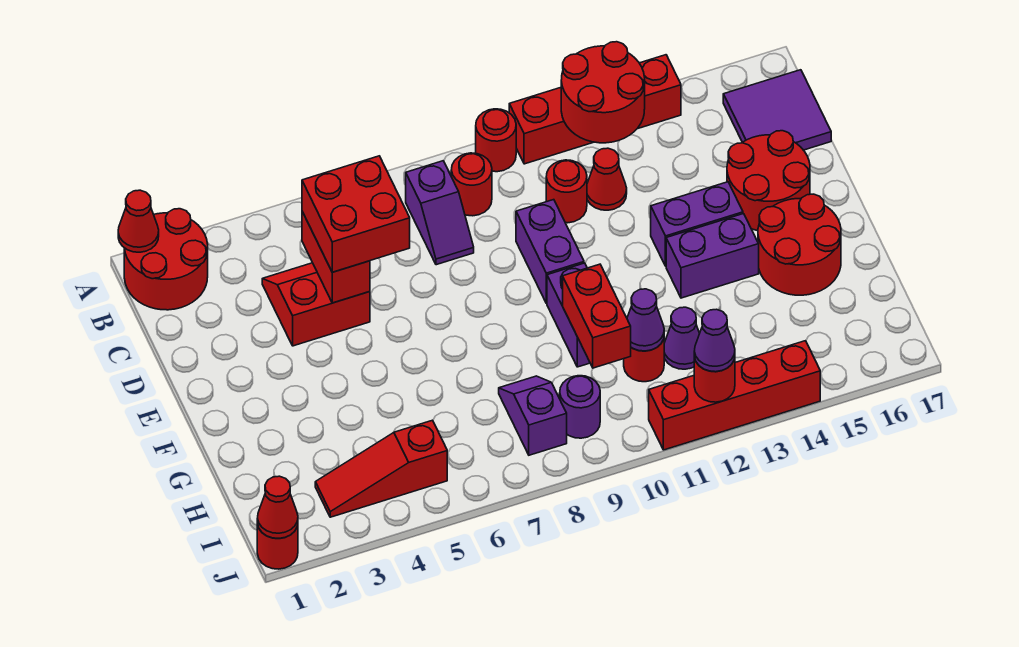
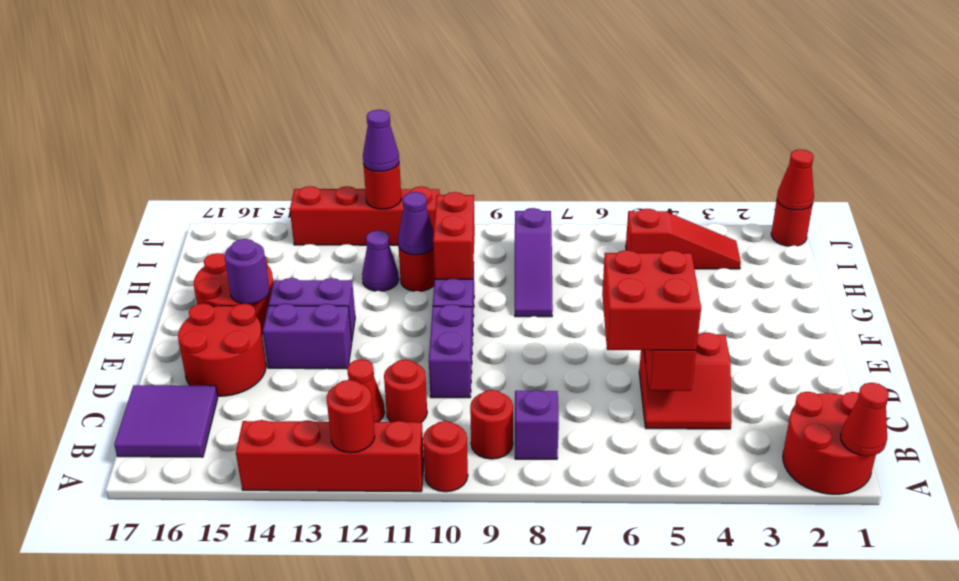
red round brick A12:B13 level 2 -> red round brick A12 level 2
purple slope H8:I8 level 1 top I -> purple slope G8:I8 level 1 top I
purple round brick I9 level 1 -> purple round brick F15 level 2

